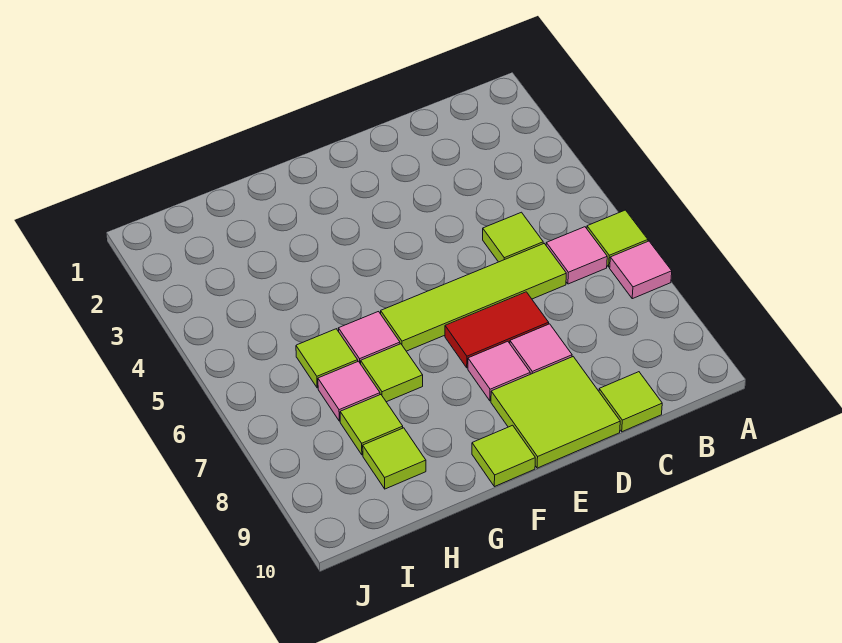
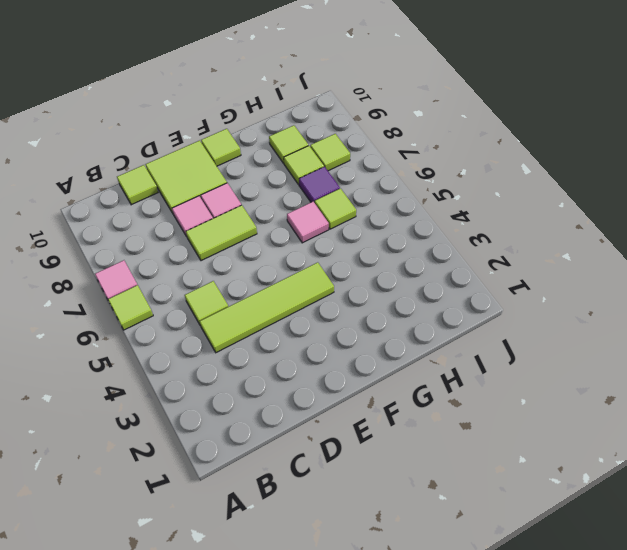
pink tile B6 level 1 -> none
lime tile C6:F6 level 1 -> lime tile C4:F4 level 1
red tile D7:E7 level 1 -> lime tile D7:E7 level 1
lime tile G7 level 1 -> lime tile I8 level 1
pink tile H7 level 1 -> purple tile H7 level 1

